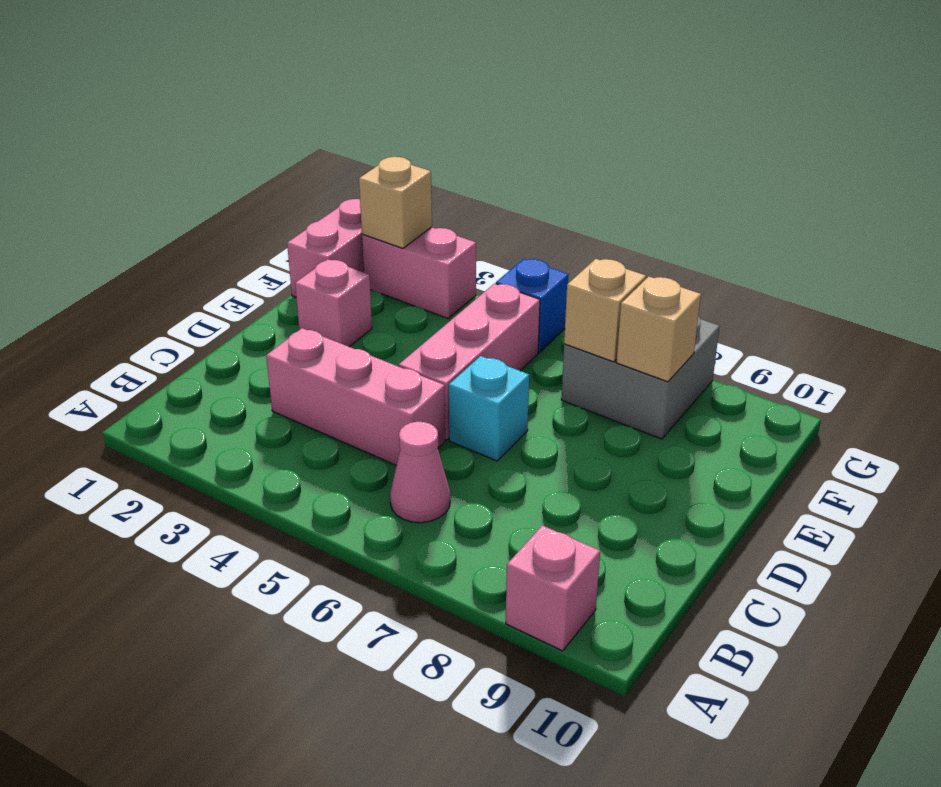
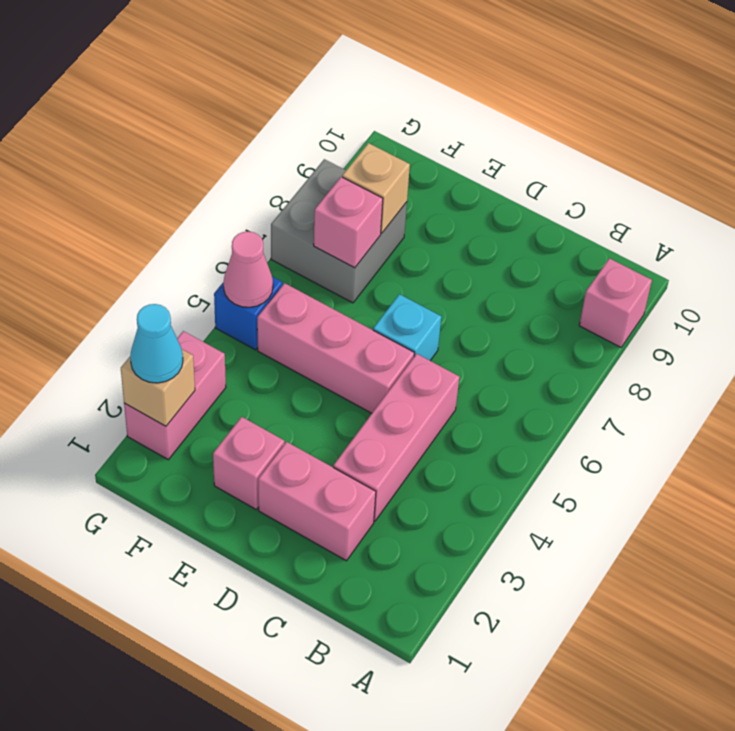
pink cone B6 level 1 -> pink cone G5 level 2
pink brick F1:G1 level 1 -> pink brick C2:D2 level 1
tan brick F7 level 2 -> pink brick F7 level 2
none -> cyan cone G2 level 3

